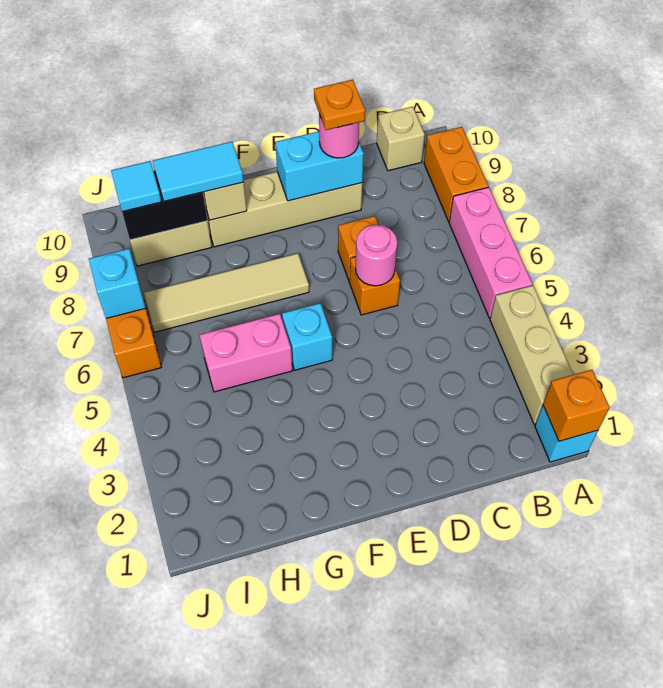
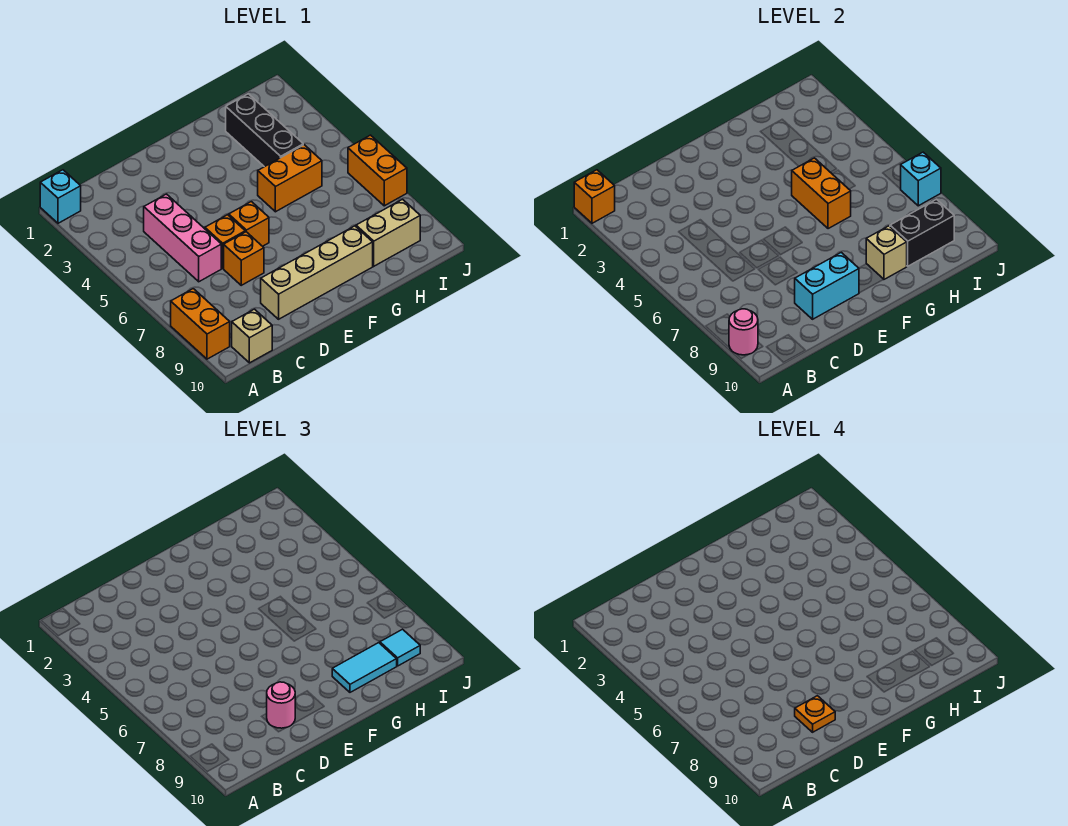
tan brick A2:A4 level 1 -> none
pink brick A5:A7 level 1 -> pink brick C4:C6 level 1
pink round brick D6 level 2 -> pink round brick A9 level 2
none -> orange brick E6 level 1
cyan brick F5 level 1 -> none
tan tile F7:I7 level 1 -> none
pink brick G5:H5 level 1 -> orange brick G5:H5 level 1
none -> orange brick G5:G6 level 2
none -> black brick H2:H4 level 1

